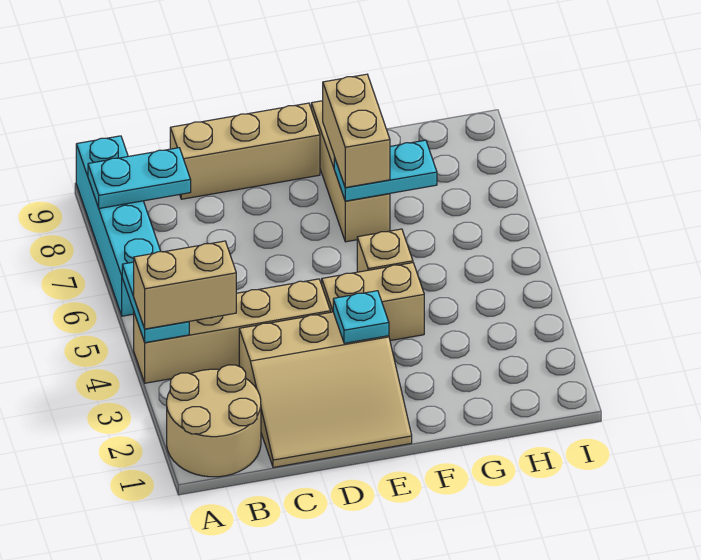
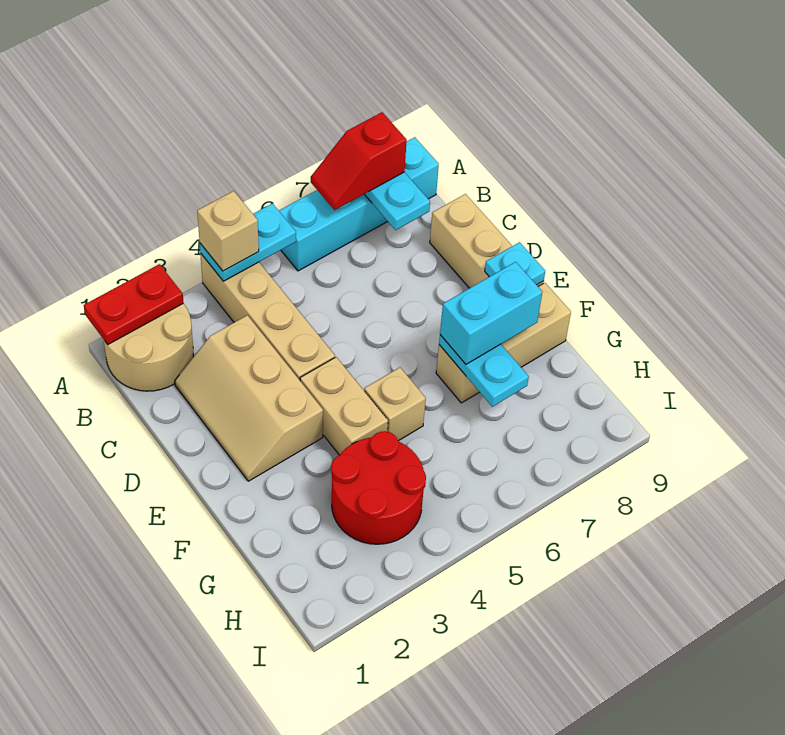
none -> red plate A1:A2 level 2
tan brick A4:B4 level 3 -> tan brick A4 level 3
none -> red slope A7:A8 level 3 top 8
tan slope C1:E3 level 1 top 3 -> tan slope C2:E3 level 1 top 3
cyan plate E3 level 2 -> cyan plate E9 level 2
tan brick F7:F8 level 3 -> cyan brick F7:F8 level 3
none -> red round brick G3:H4 level 1

